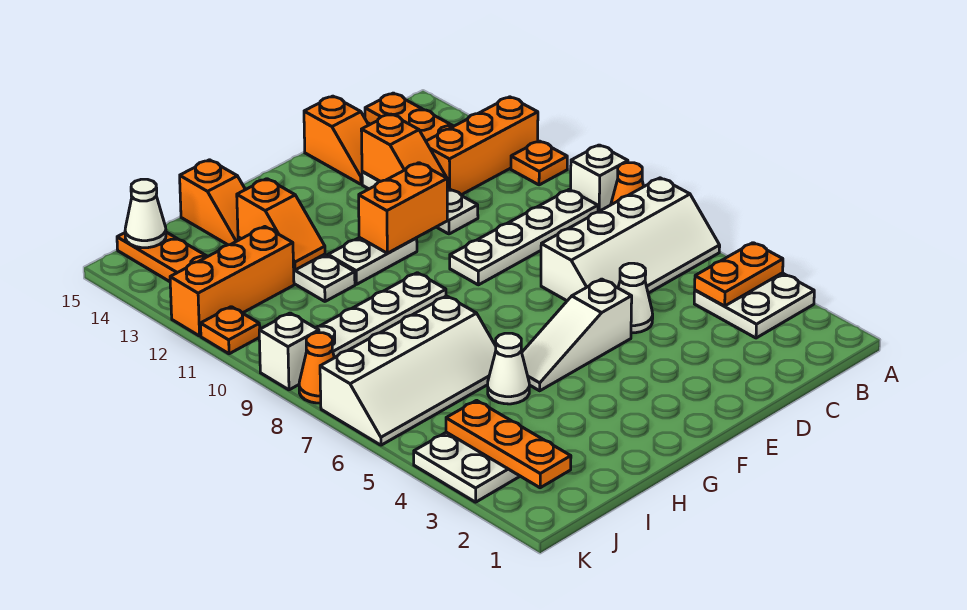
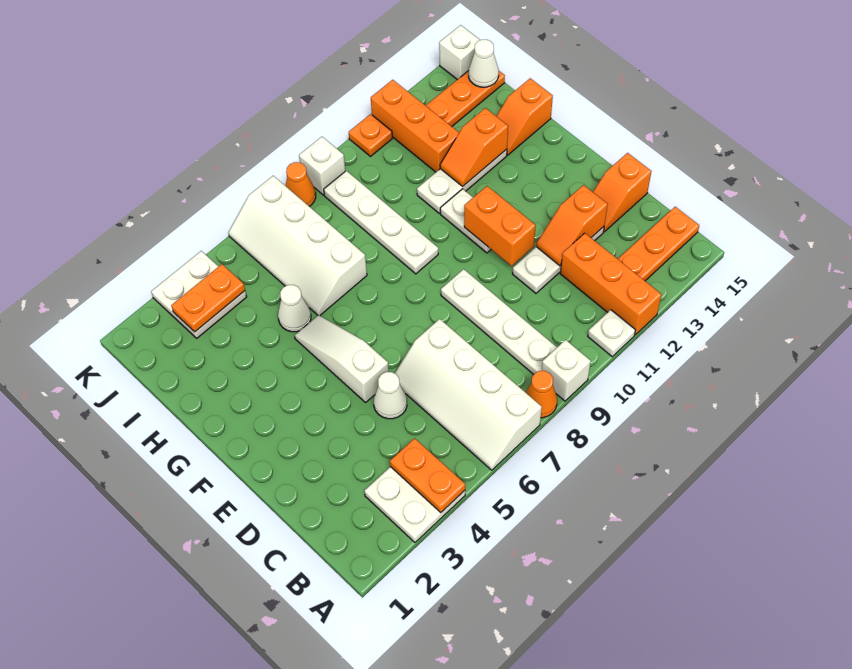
orange plate A11 level 1 -> white plate A11 level 1
orange plate J2:J4 level 2 -> orange plate J3:J4 level 2
none -> white brick K15 level 1

